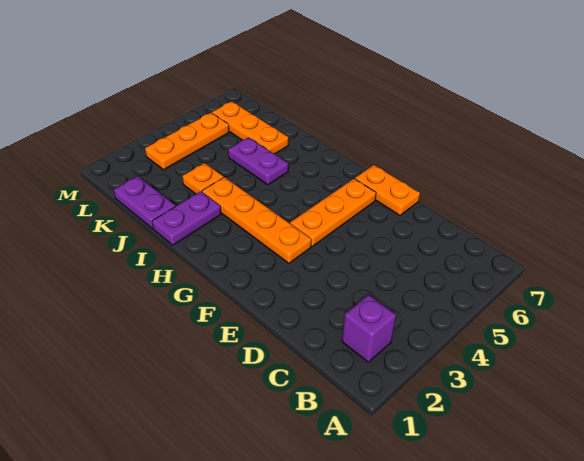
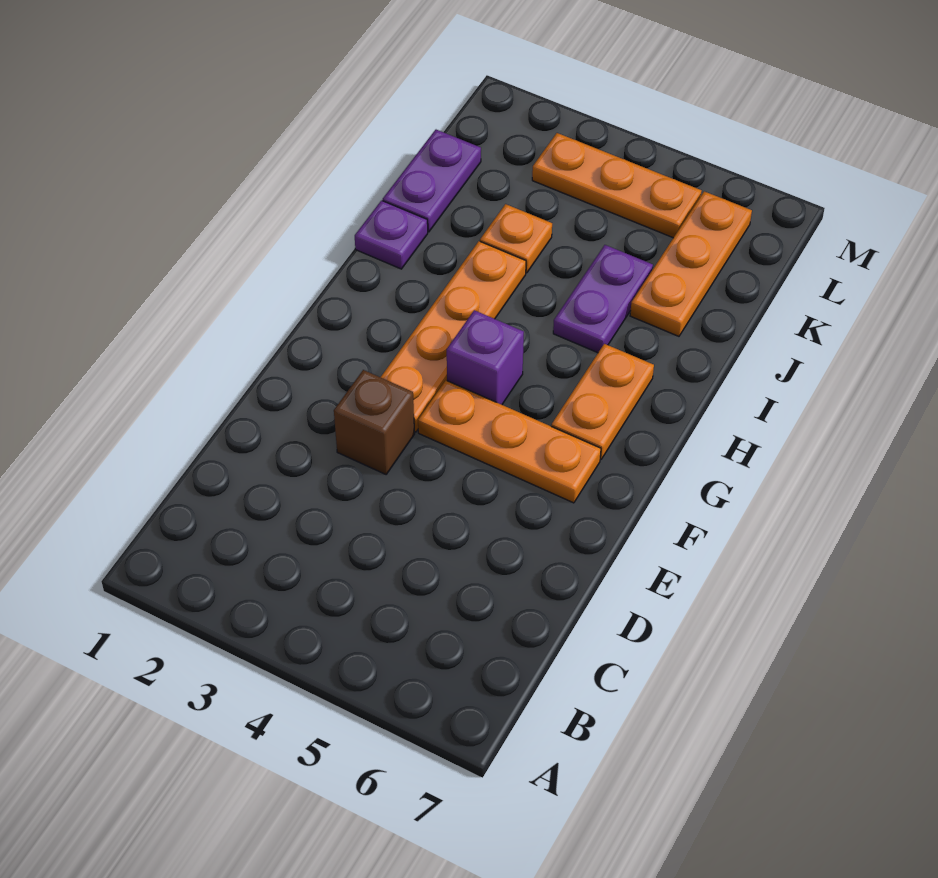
purple brick B2 level 1 -> purple brick G4 level 1
none -> brown brick E3 level 1
orange plate E7:F7 level 1 -> orange plate G6:H6 level 1
purple plate I1:I2 level 1 -> purple plate I1 level 1

